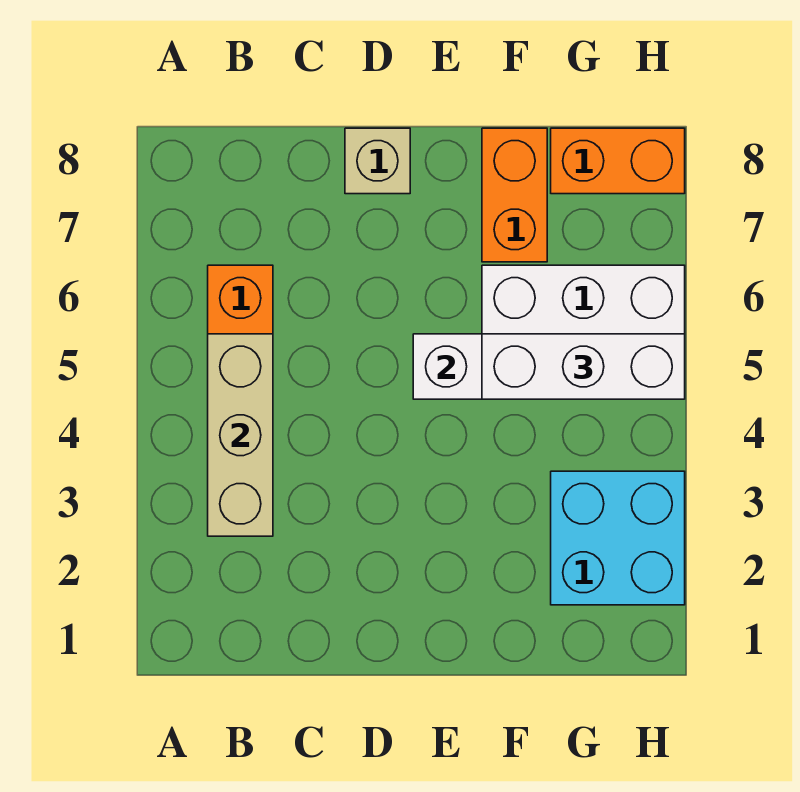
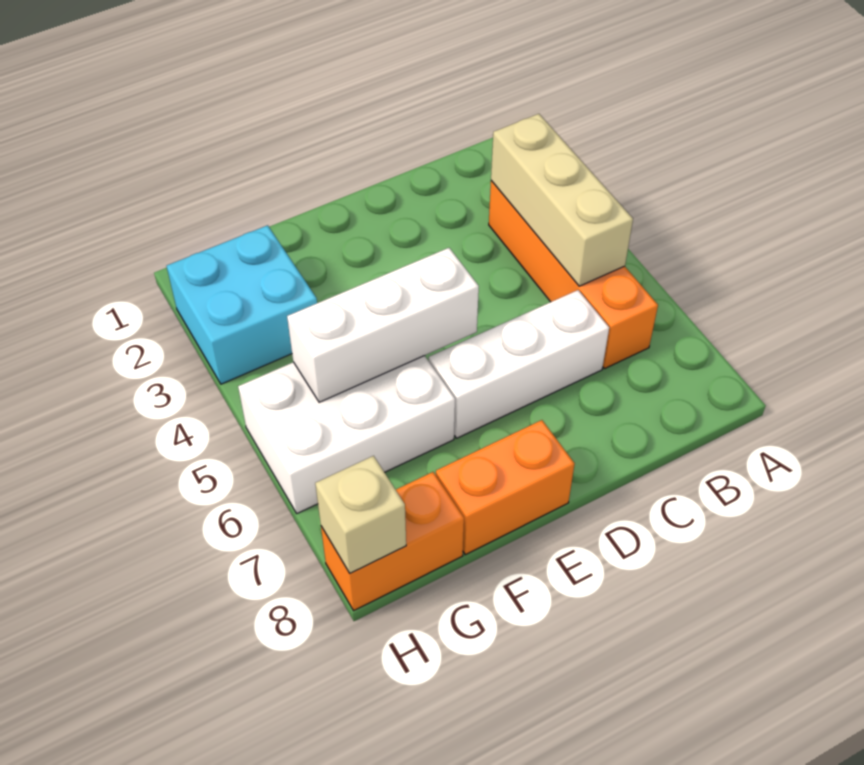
tan brick D8 level 1 -> tan brick H8 level 2
white brick F5:H5 level 3 -> white brick C6:E6 level 1
orange brick F7:F8 level 1 -> orange brick E8:F8 level 1

